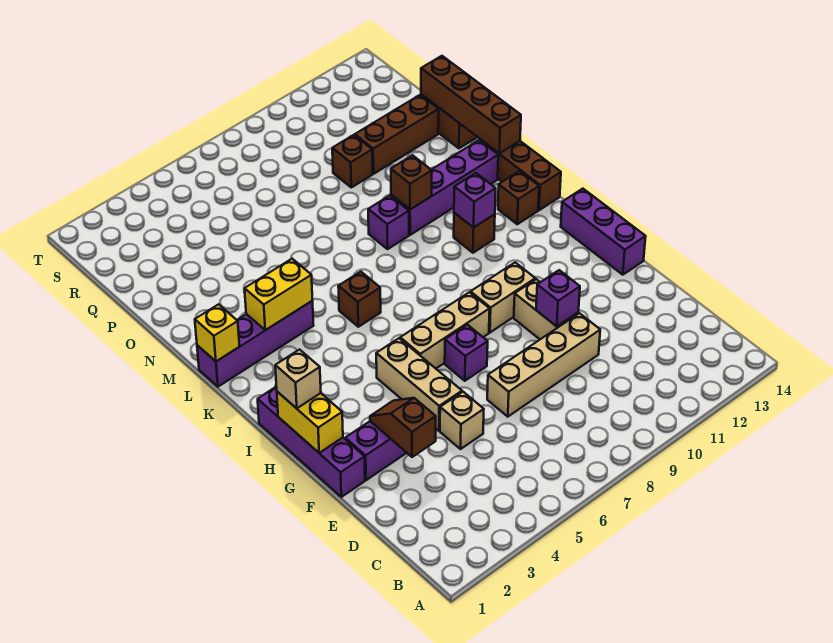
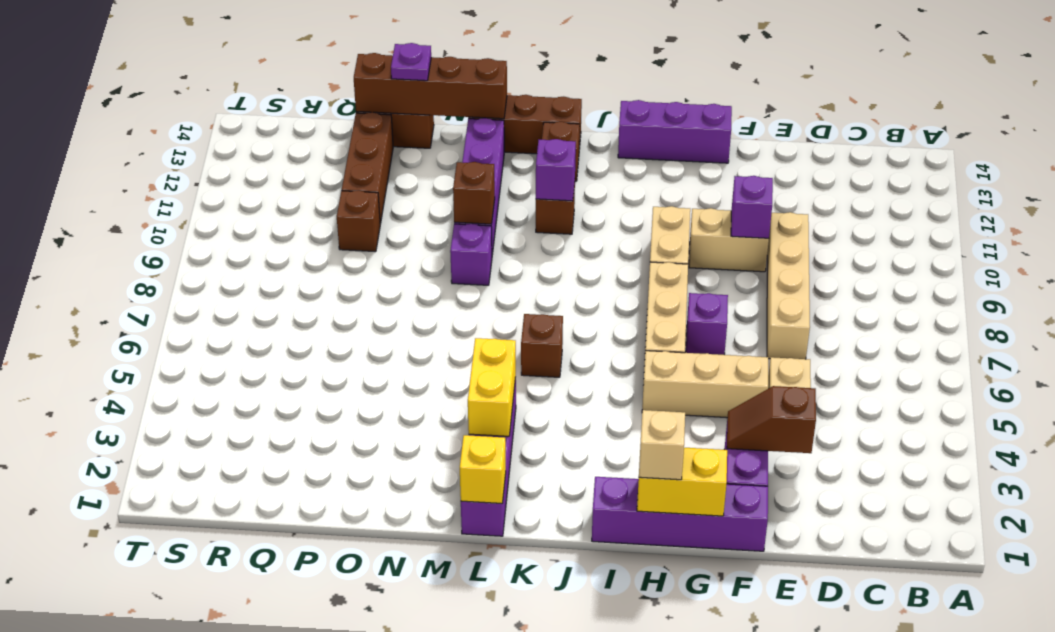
none -> purple plate O14 level 3

